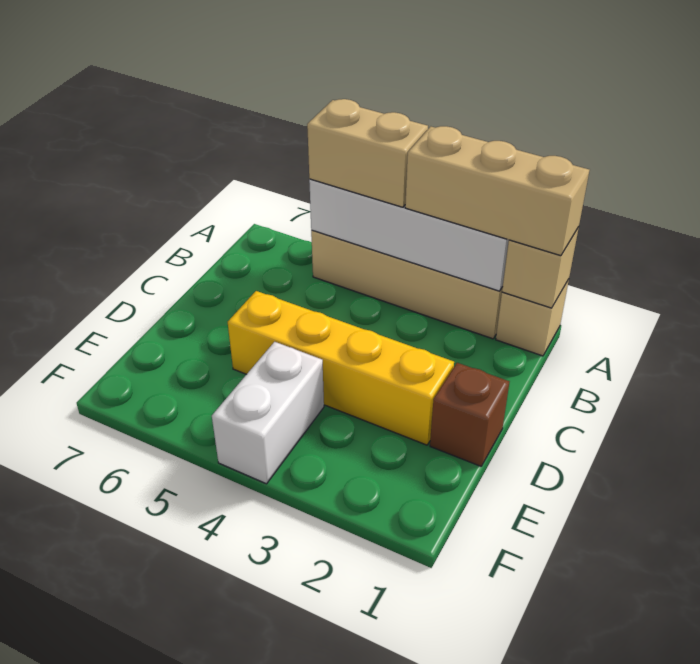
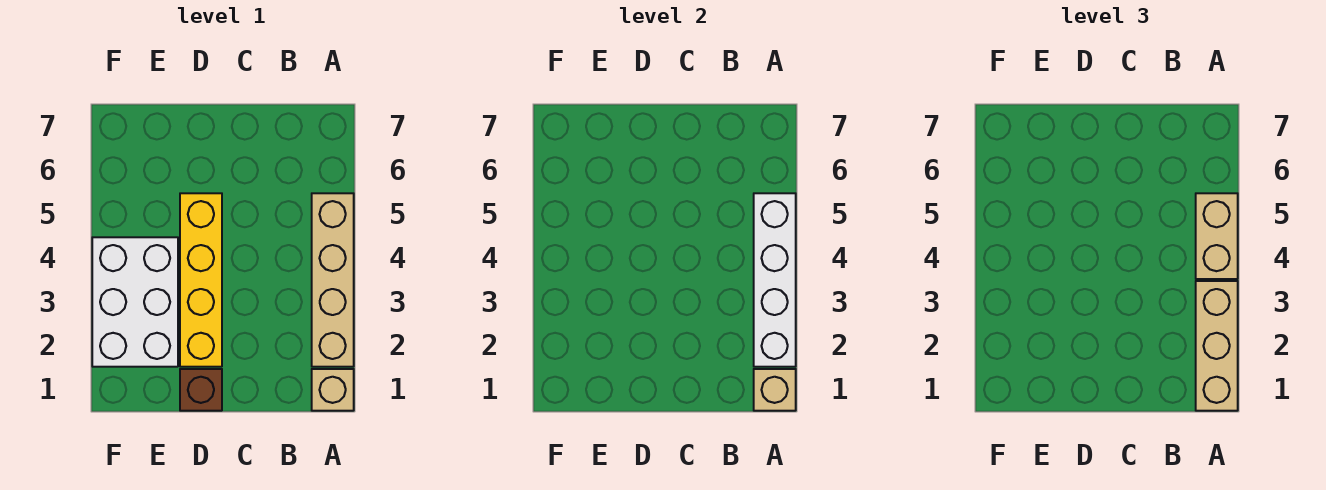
white brick E4:F4 level 1 -> white brick E2:F4 level 1

